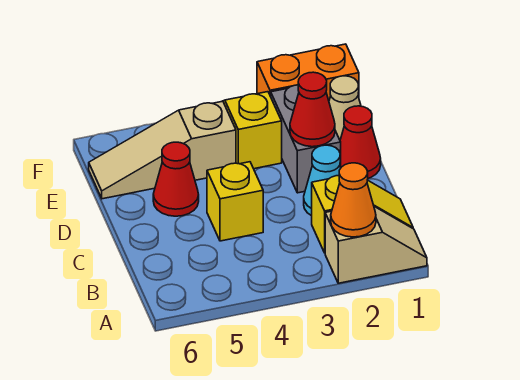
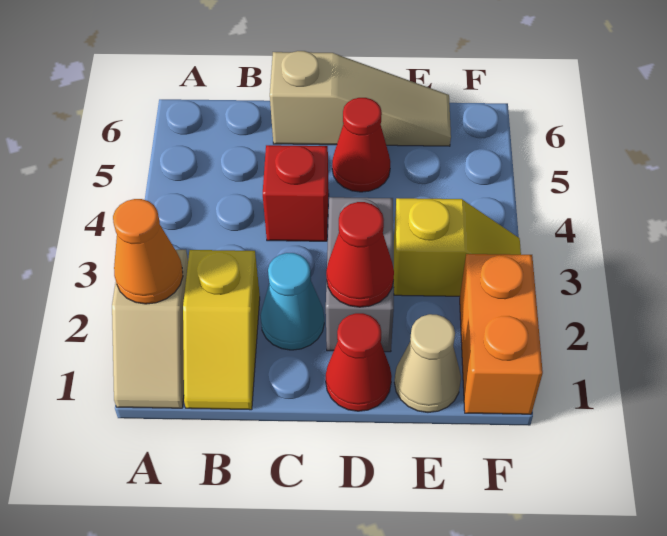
yellow brick C4 level 1 -> red brick C4 level 1
grey brick D2:E2 level 1 -> grey brick D2:D3 level 1
tan slope E4:E6 level 1 top 4 -> tan slope C6:E6 level 1 top C

